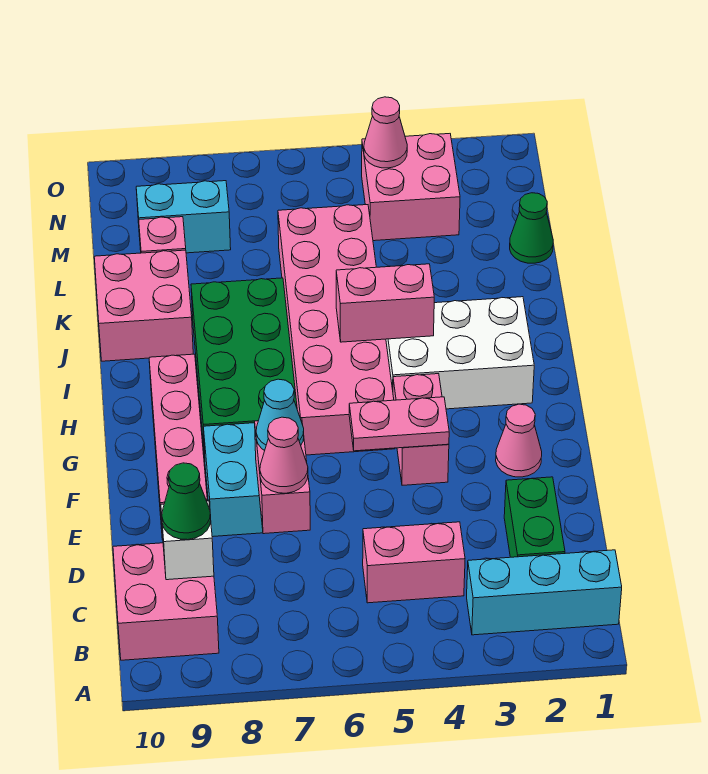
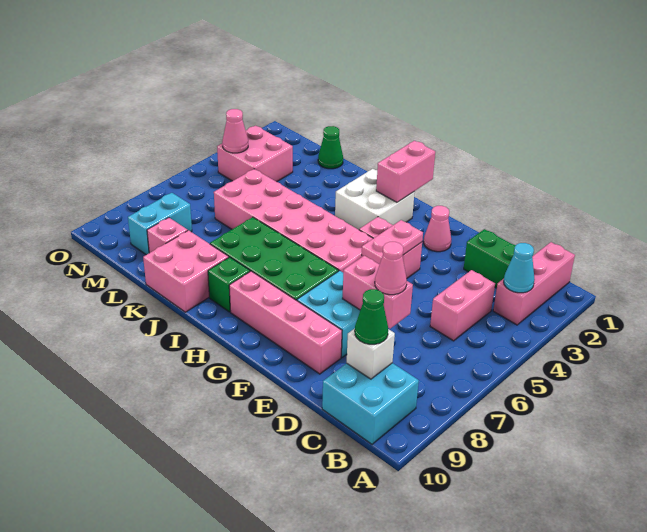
cyan brick B1:B3 level 1 -> pink brick B1:B3 level 1
pink brick B9:C10 level 1 -> cyan brick B9:C10 level 1
cyan cone E7 level 3 -> cyan cone B3 level 2
white brick H2:I4 level 1 -> white brick H2:I3 level 1
pink brick I4:I5 level 2 -> pink brick H1:H2 level 2
none -> green brick I9 level 1

